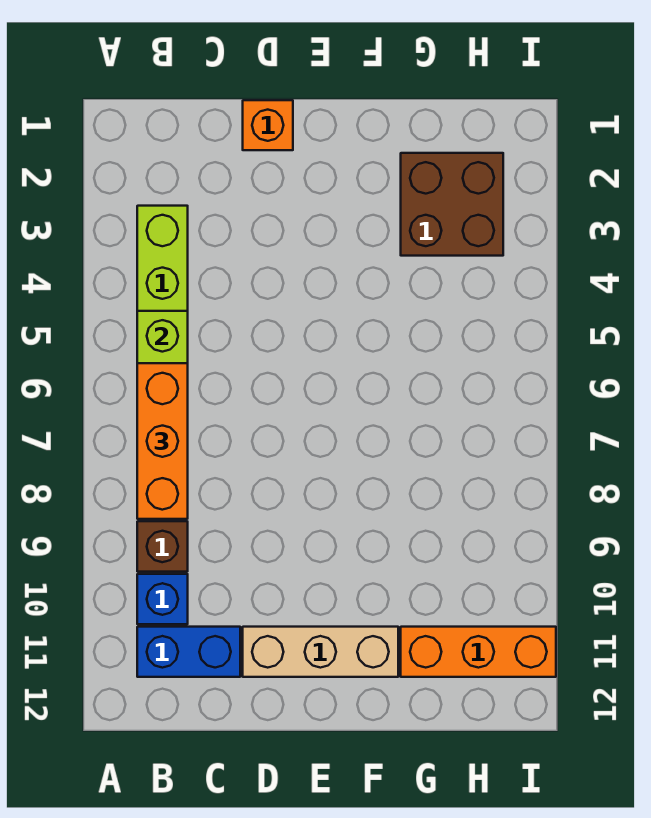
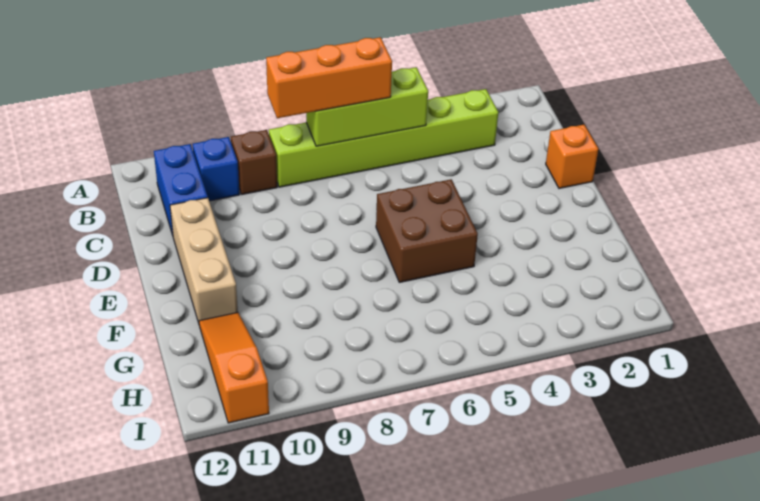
brown brick G2:H3 level 1 -> brown brick E5:F6 level 1
orange brick G11:I11 level 1 -> orange slope G11:I11 level 1 top I

